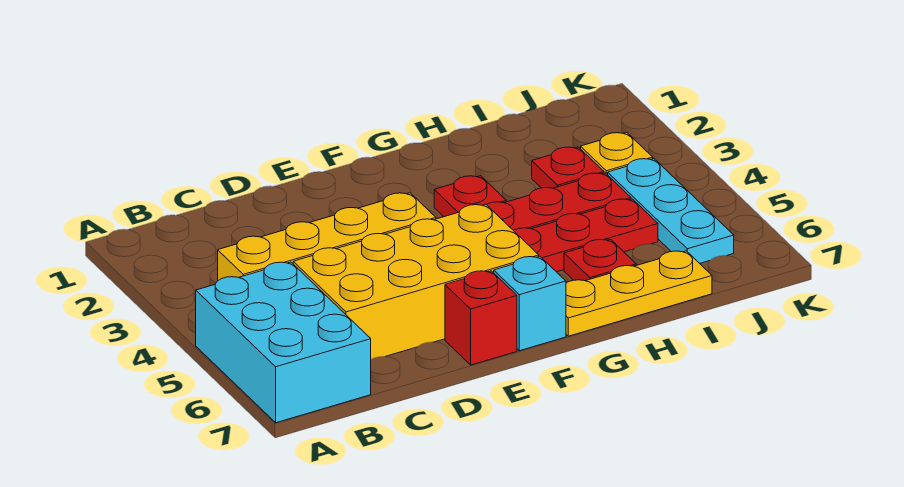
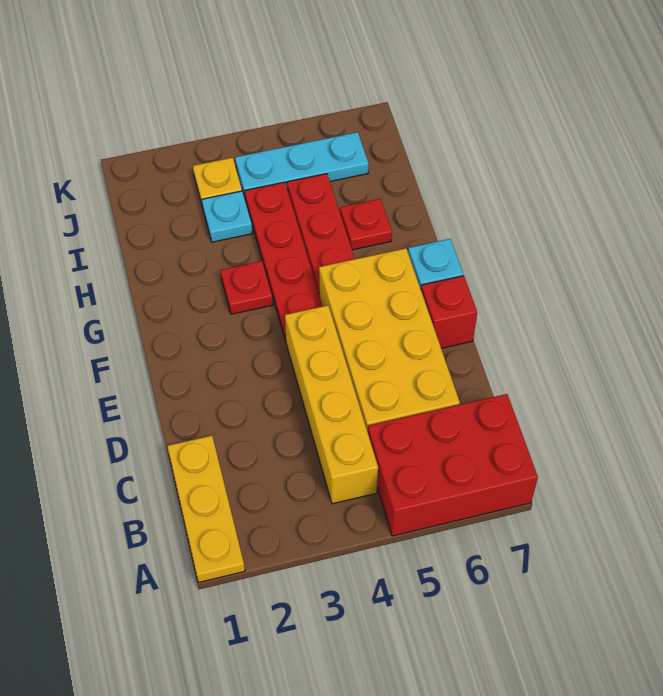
cyan brick A5:B7 level 1 -> red brick A5:B7 level 1
yellow plate G7:I7 level 1 -> yellow plate A1:C1 level 1
red plate I3 level 1 -> cyan plate I3 level 1

